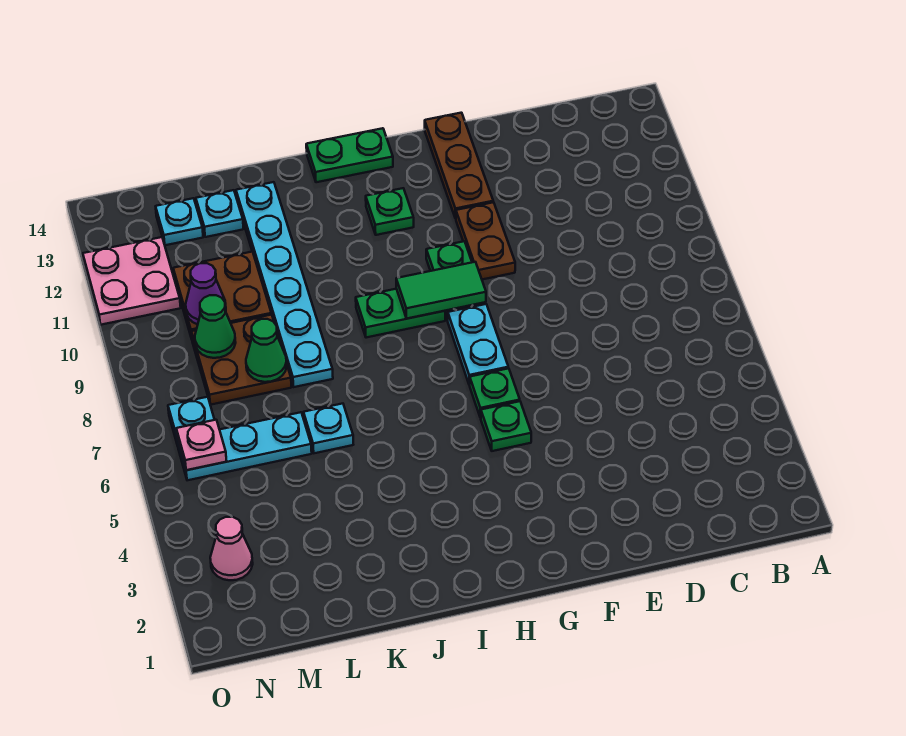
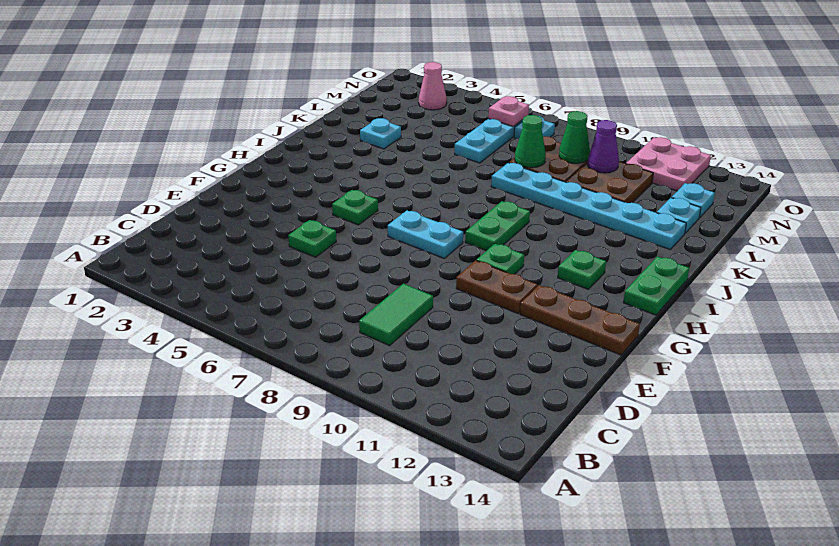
green plate G6 level 1 -> green plate E5 level 1
green tile G9:H9 level 2 -> green tile C9:D9 level 1
cyan plate K6 level 1 -> cyan plate K3 level 1

